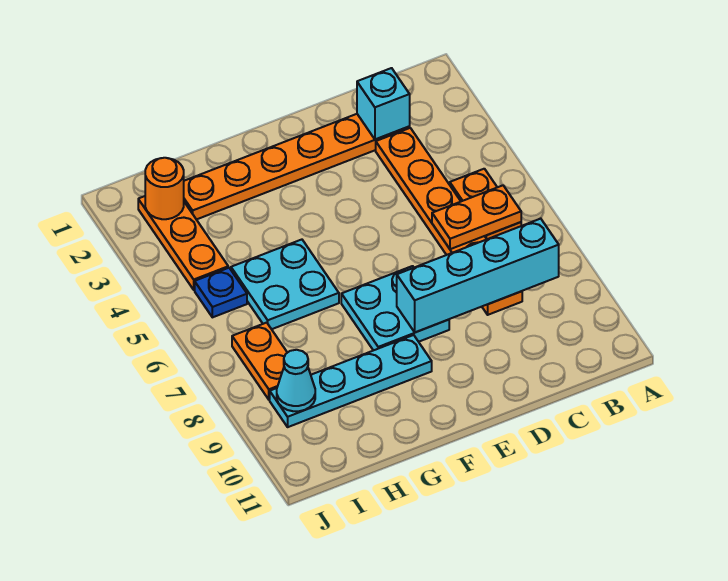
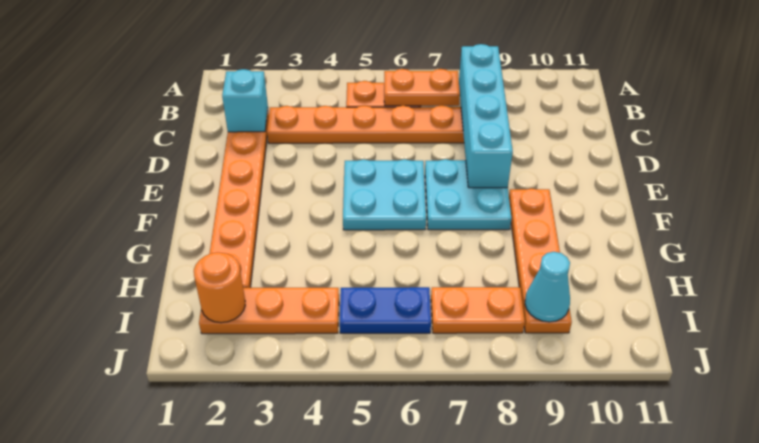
orange plate B6:C6 level 2 -> orange plate B6:B7 level 2
cyan plate F9:I9 level 1 -> orange plate F9:I9 level 1
cyan plate G5:H6 level 1 -> cyan plate E5:F6 level 1
blue plate I5 level 1 -> blue plate I5:I6 level 1

